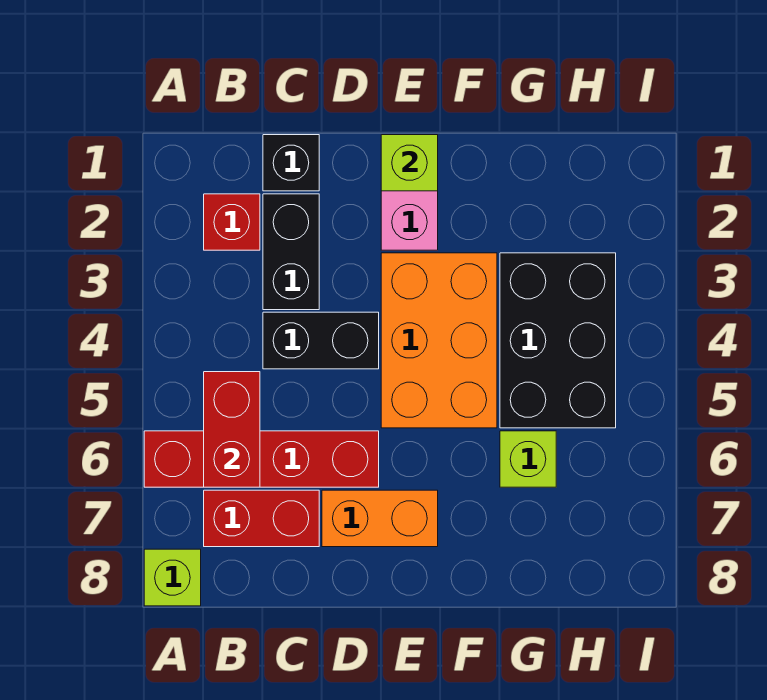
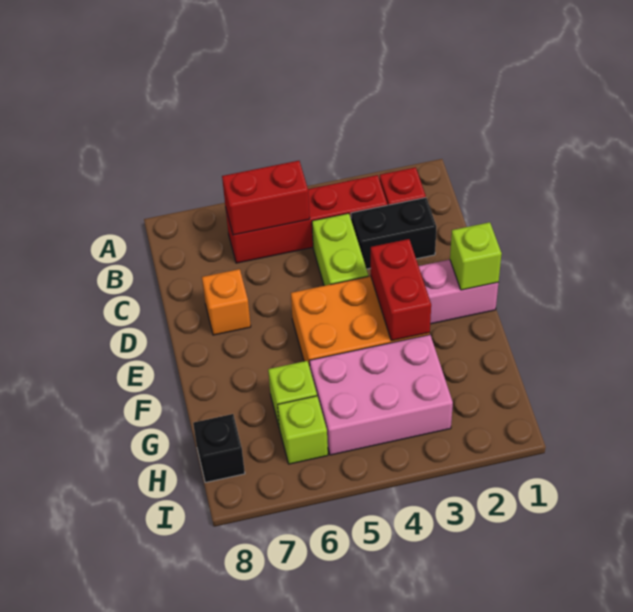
red brick A6:D6 level 1 -> red brick B3:B6 level 1
lime brick A8 level 1 -> lime brick H6 level 1
red brick B7:C7 level 1 -> red brick E3:F3 level 2
black brick C1 level 1 -> black brick H8 level 1
black brick C4:D4 level 1 -> lime brick C4:D4 level 1
orange brick D7:E7 level 1 -> orange brick D7 level 1
black brick G3:H5 level 1 -> pink brick G3:H5 level 1

